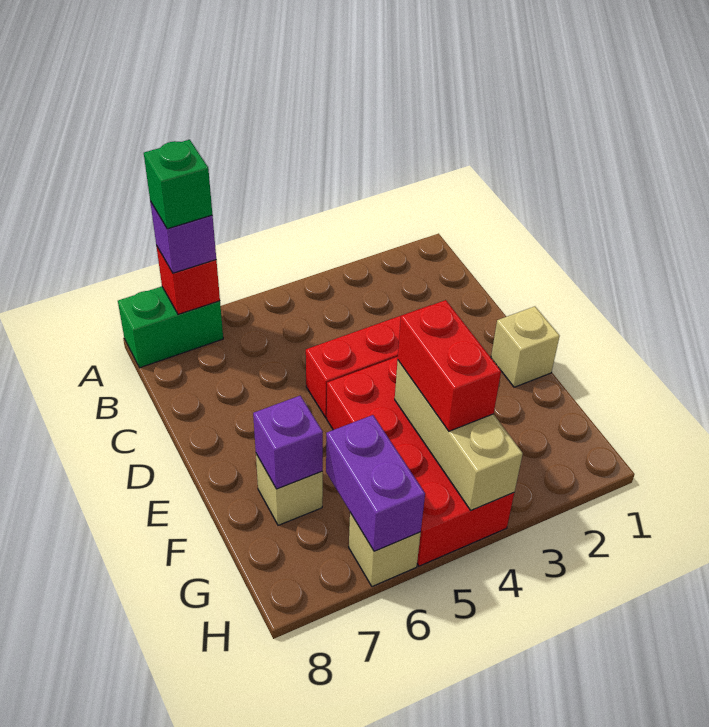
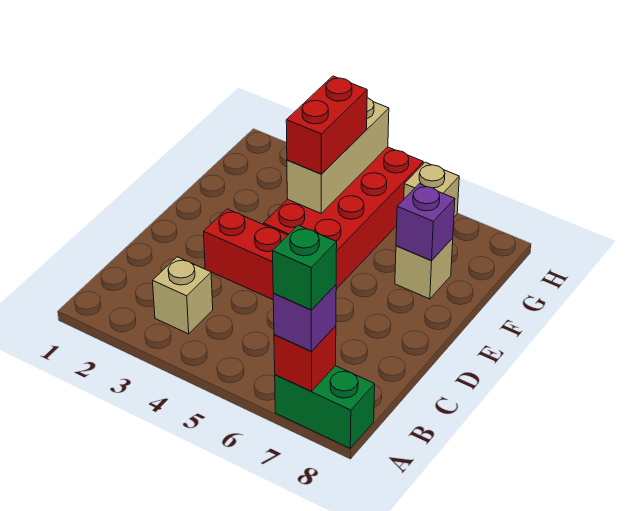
tan brick E1 level 1 -> tan brick B3 level 1
purple brick G6:H6 level 2 -> none

